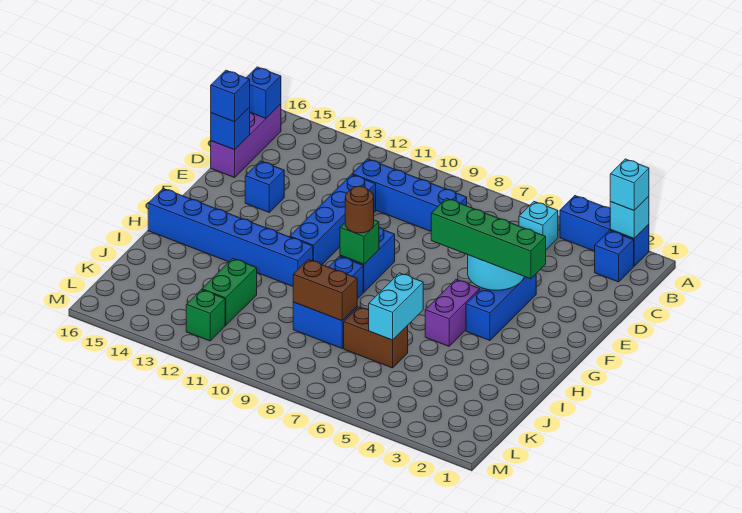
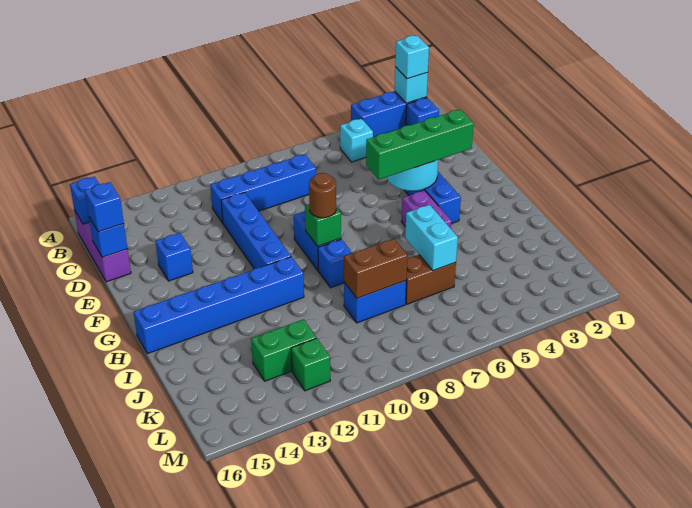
green brick J12:K12 level 1 -> green brick K12:K13 level 1

